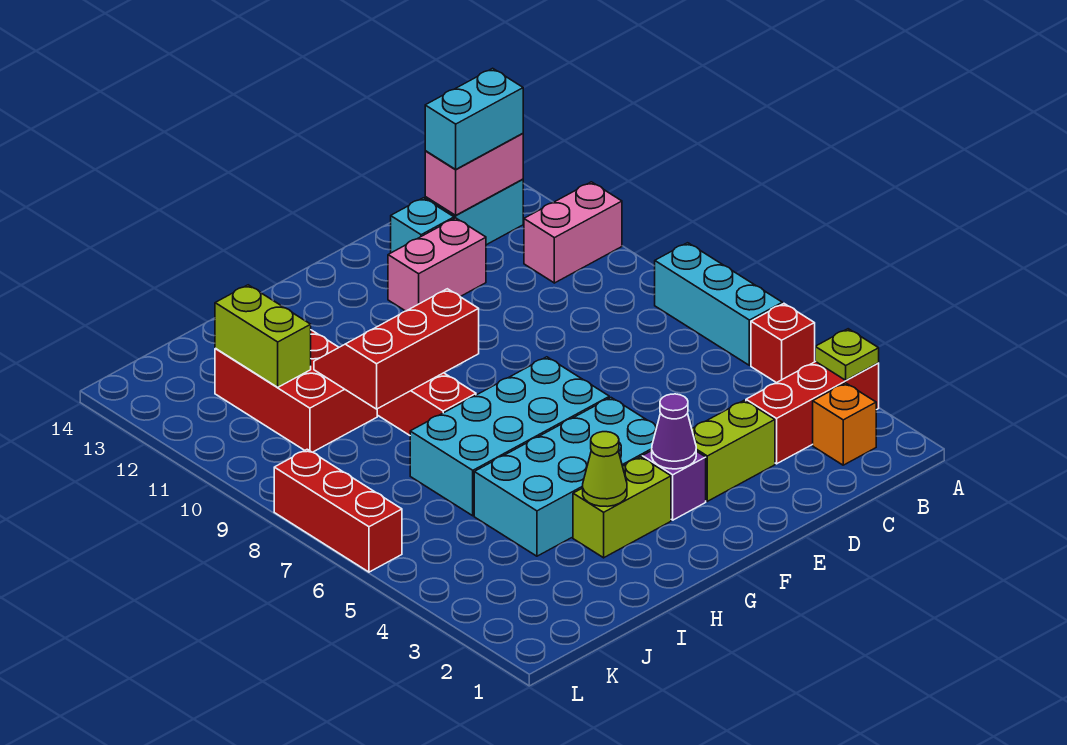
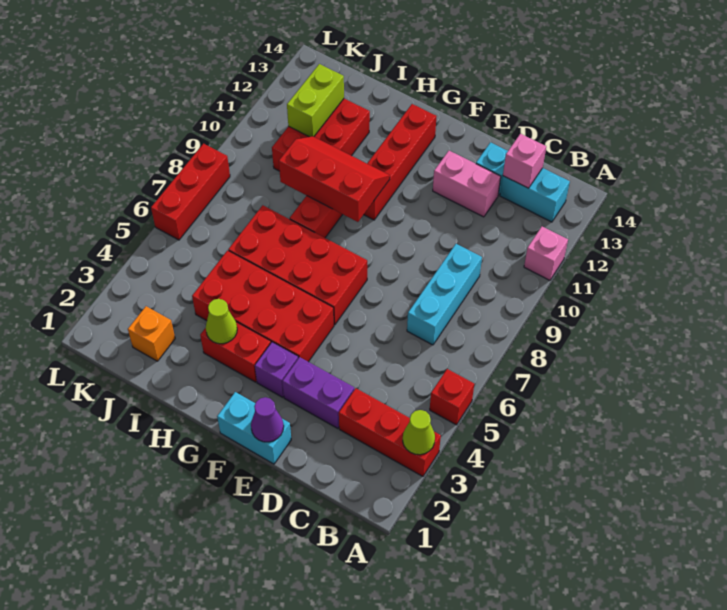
lime plate A3 level 2 -> lime cone A3 level 2
cyan brick A6:A8 level 1 -> cyan brick C7:C9 level 1
pink brick A11:B11 level 1 -> pink brick A11 level 1
orange brick B2 level 1 -> orange brick J2 level 1
pink brick B13:C13 level 2 -> pink brick C13 level 2
cyan brick B13:C13 level 3 -> cyan brick E1:F1 level 1
lime brick D3:E3 level 1 -> purple brick D3:E3 level 1
purple cone F3 level 2 -> purple cone E1 level 2
cyan brick F4:I5 level 1 -> red brick F4:I5 level 1
cyan brick F6:I7 level 1 -> red brick F6:I7 level 1
lime brick G3:H3 level 1 -> red brick G3:H3 level 1
none -> red brick G10:G13 level 1

